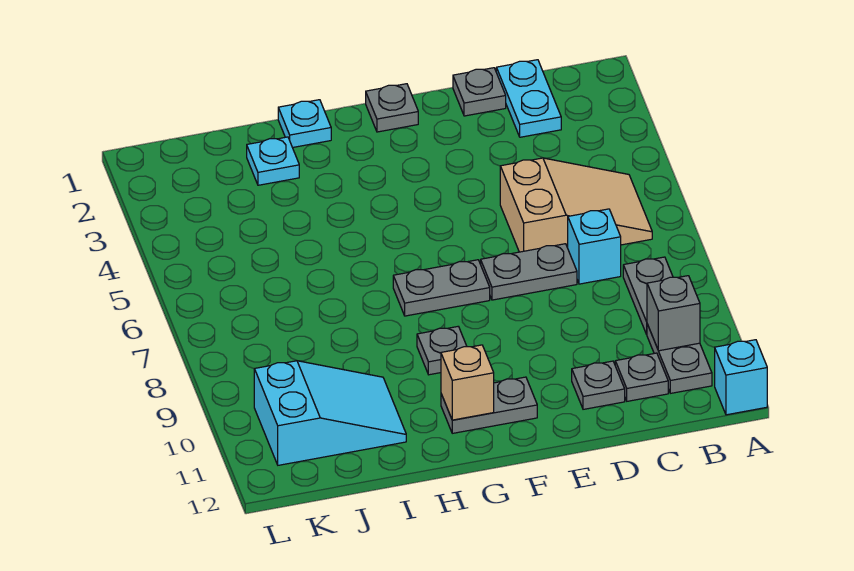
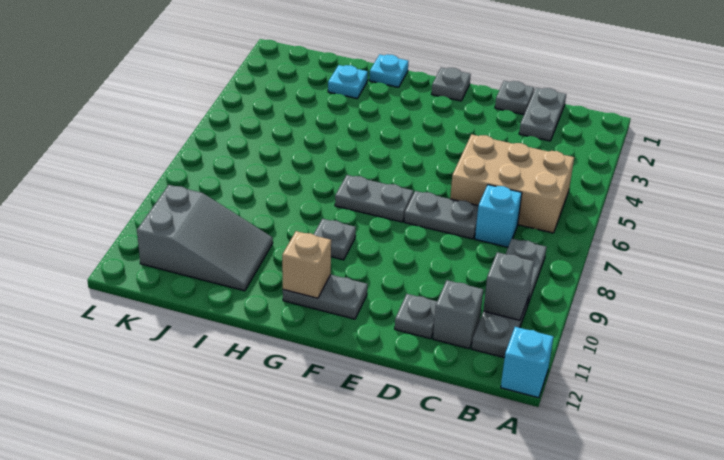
tan slope B5:D6 level 1 top D -> tan brick B5:D6 level 1
cyan plate C1:C2 level 1 -> grey plate C1:C2 level 1
grey plate C11 level 1 -> grey brick C11 level 1
cyan slope I10:K11 level 1 top K -> grey slope I10:K11 level 1 top K

